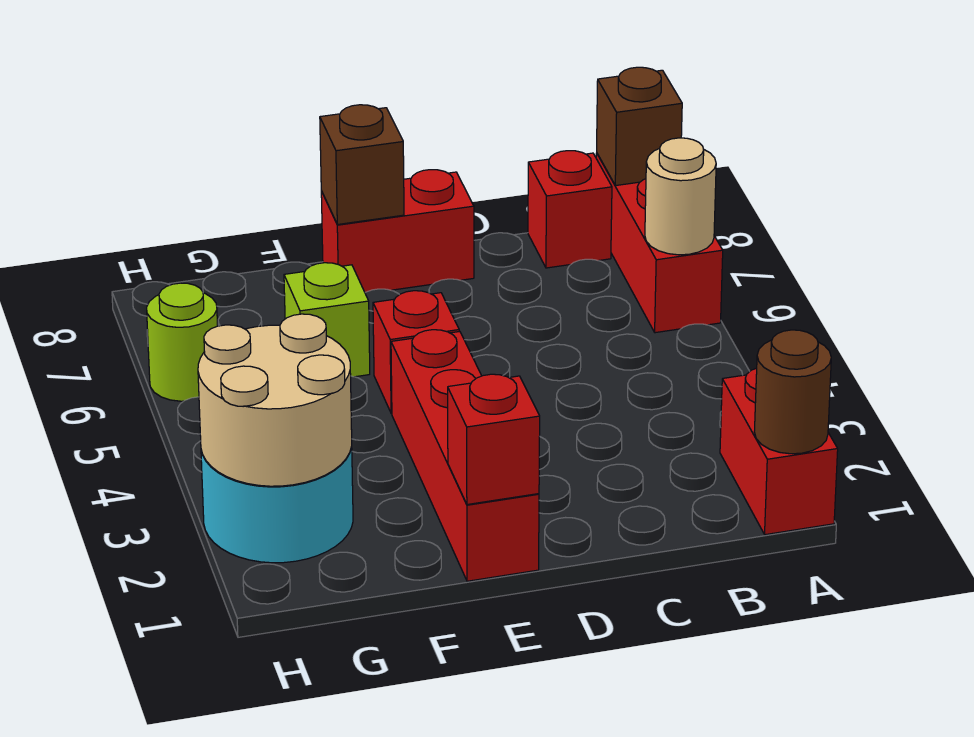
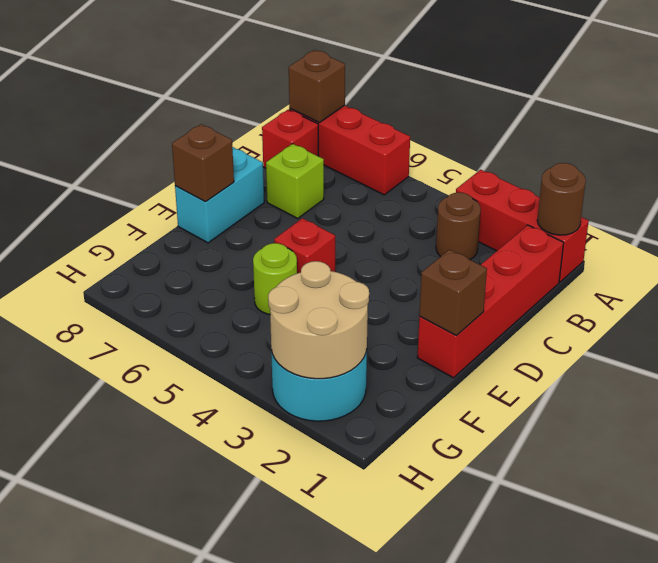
red brick A1:A2 level 1 -> red brick A1:A3 level 1
tan round brick A6 level 2 -> none
none -> brown round brick B3 level 1
red brick D8:E8 level 1 -> cyan brick D8:E8 level 1
red brick E1:E4 level 1 -> red brick B1:E1 level 1
red brick E1 level 2 -> brown brick E1 level 2
lime brick F6 level 1 -> lime brick C7 level 1
lime round brick H6 level 1 -> lime round brick F5 level 1

